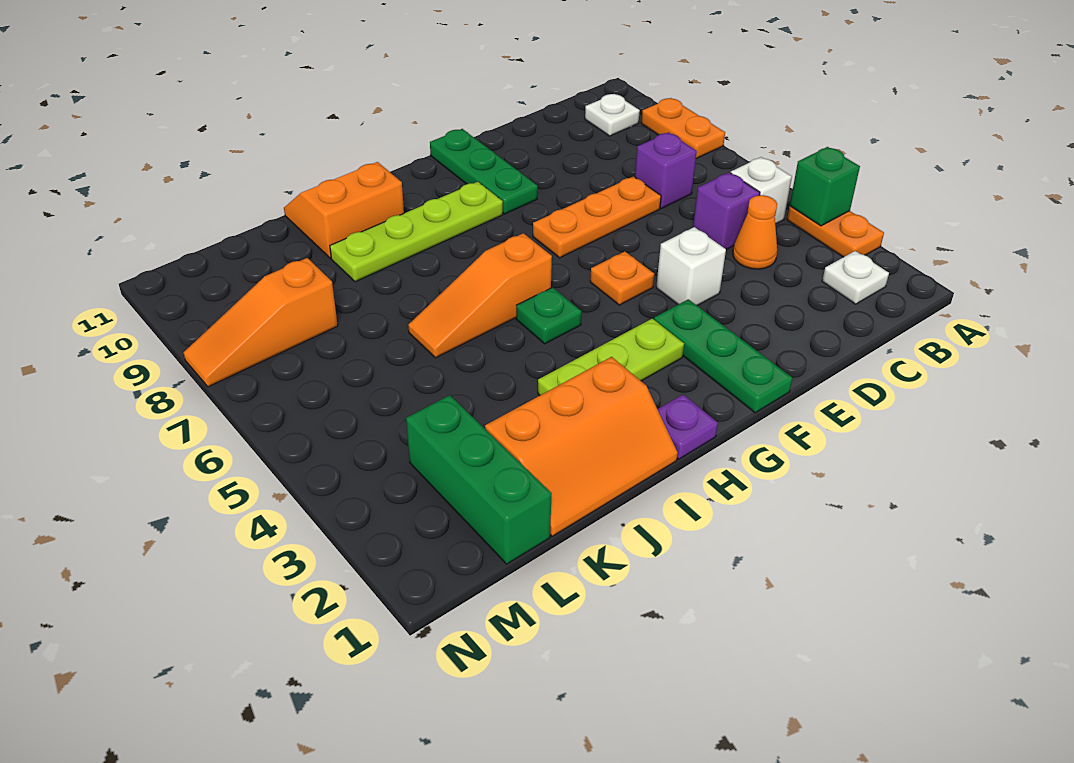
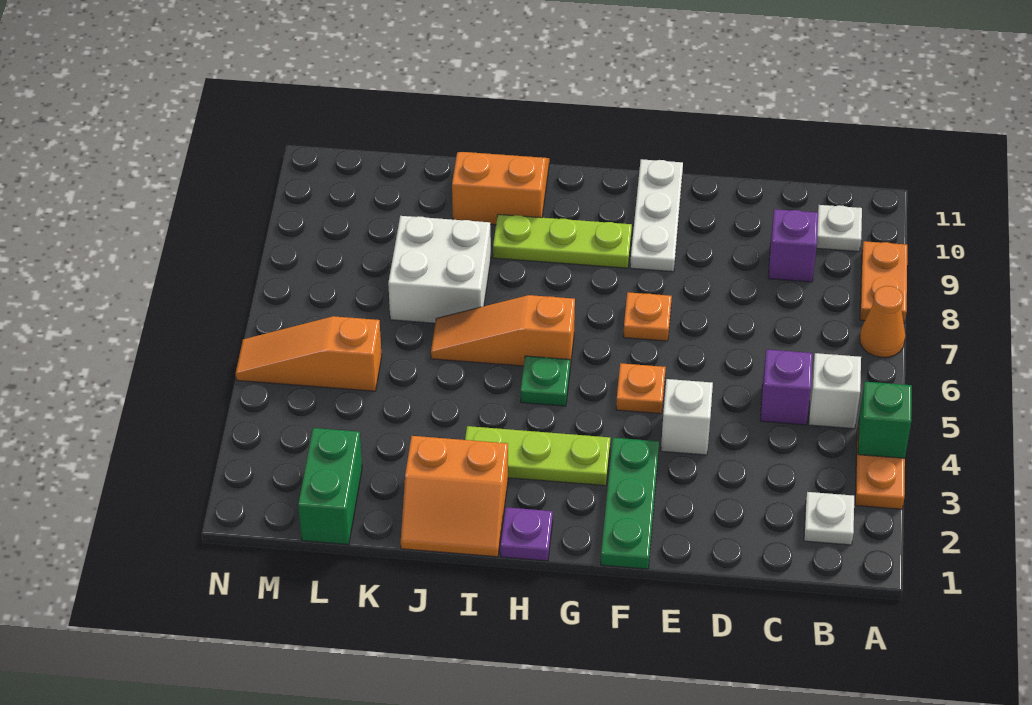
orange cone C4 level 1 -> orange cone A7 level 1
purple brick C7 level 1 -> purple brick C9 level 1
orange plate D7:F7 level 1 -> orange plate F7 level 1
green plate F9:F11 level 1 -> white plate F9:F11 level 1
lime plate G9:J9 level 1 -> lime plate G9:I9 level 1
orange slope I1:K2 level 1 top 2 -> orange slope I1:J2 level 1 top 2
none -> white brick J7:K8 level 1
green brick L1:L3 level 1 -> green brick L1:L2 level 1
orange slope L8:N8 level 1 top L -> orange slope L5:N5 level 1 top L

